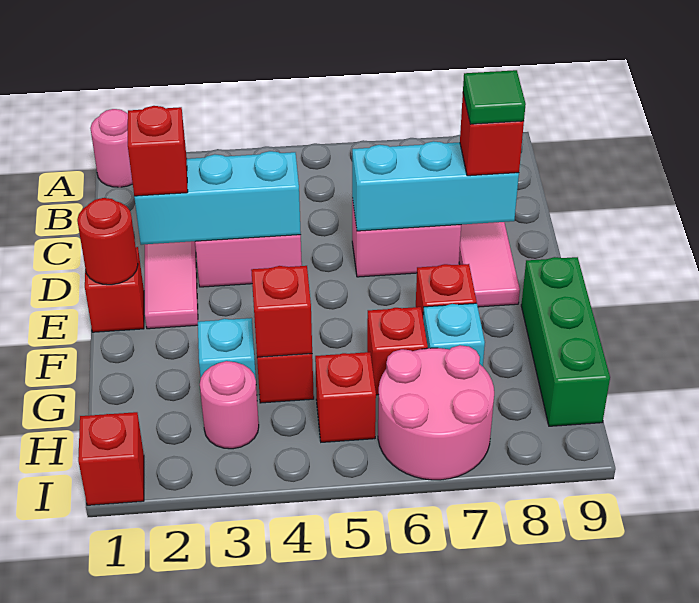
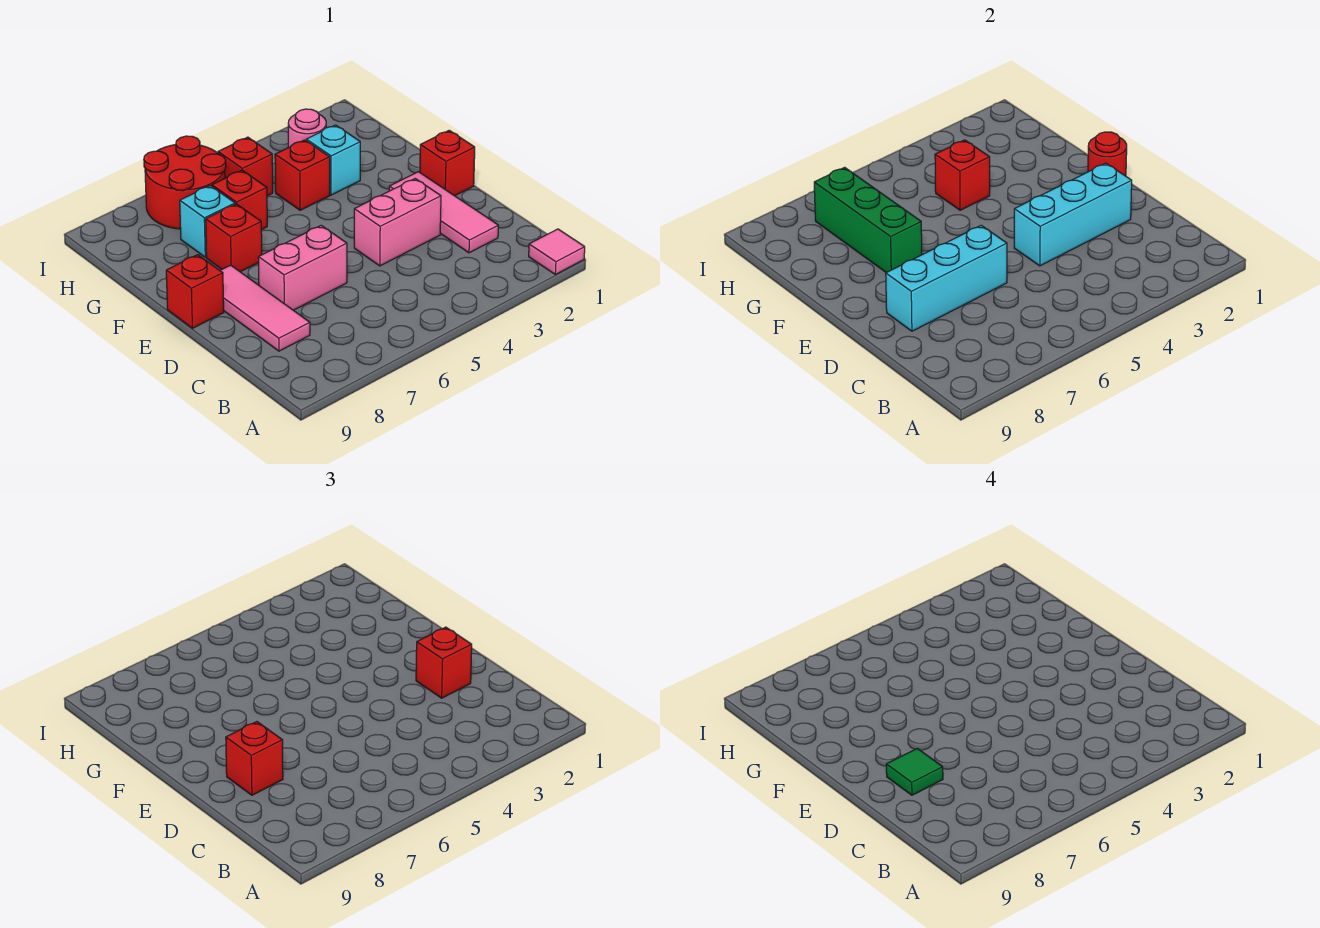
pink round brick A1 level 1 -> pink tile A1 level 1
green brick F9:H9 level 1 -> green brick F7:H7 level 2
pink round brick H6:I7 level 1 -> red round brick H6:I7 level 1
red brick I1 level 1 -> red brick E9 level 1

